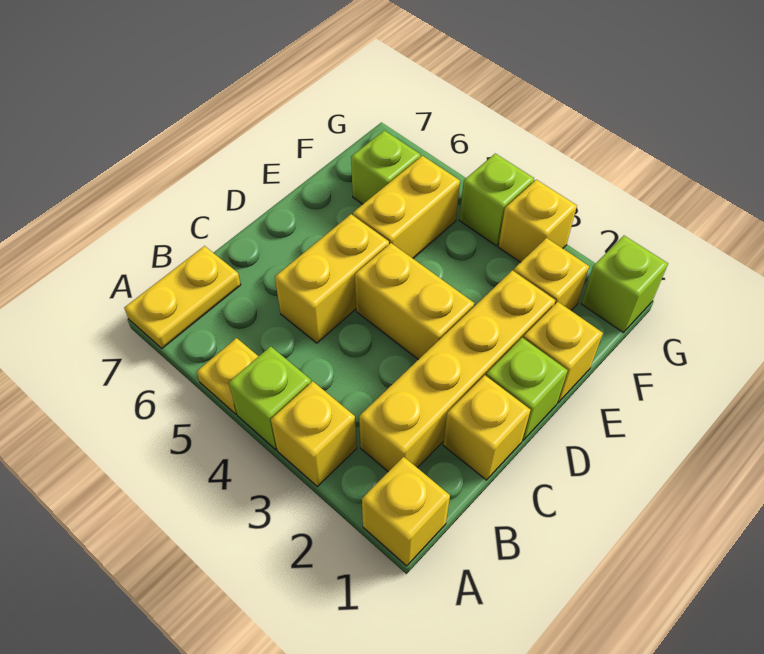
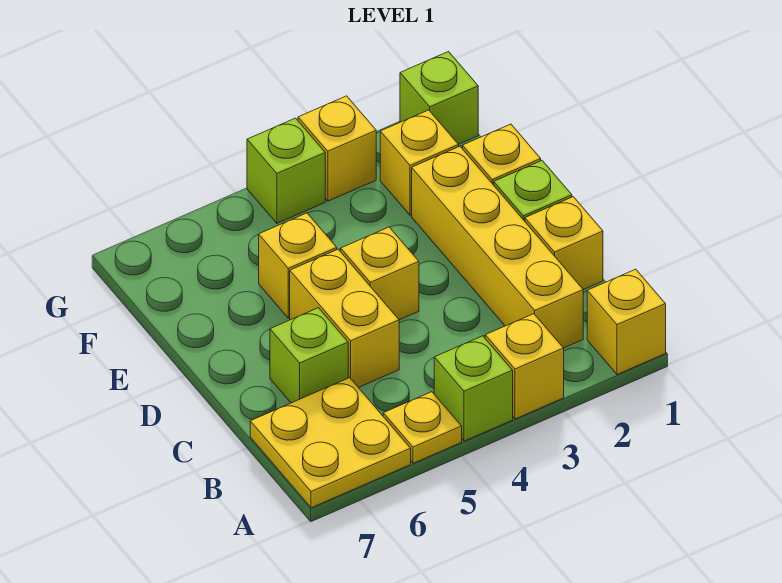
yellow plate A7:B7 level 1 -> yellow plate A6:B7 level 1
yellow brick D3:D4 level 1 -> yellow brick D4 level 1
yellow brick E5:F5 level 1 -> yellow brick E5 level 1
lime brick F6 level 1 -> lime brick C6 level 1

